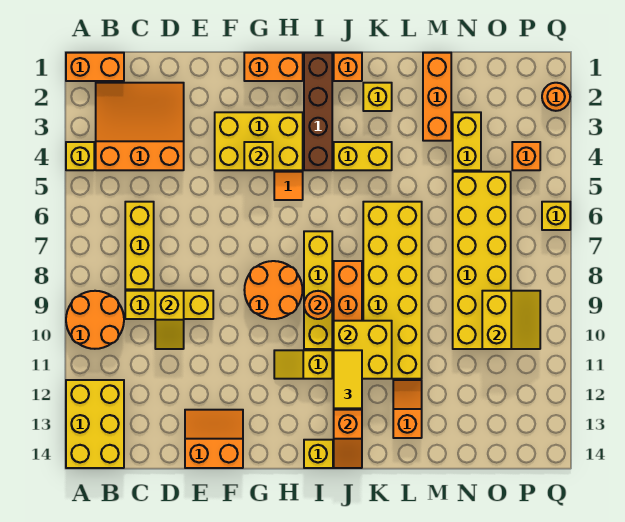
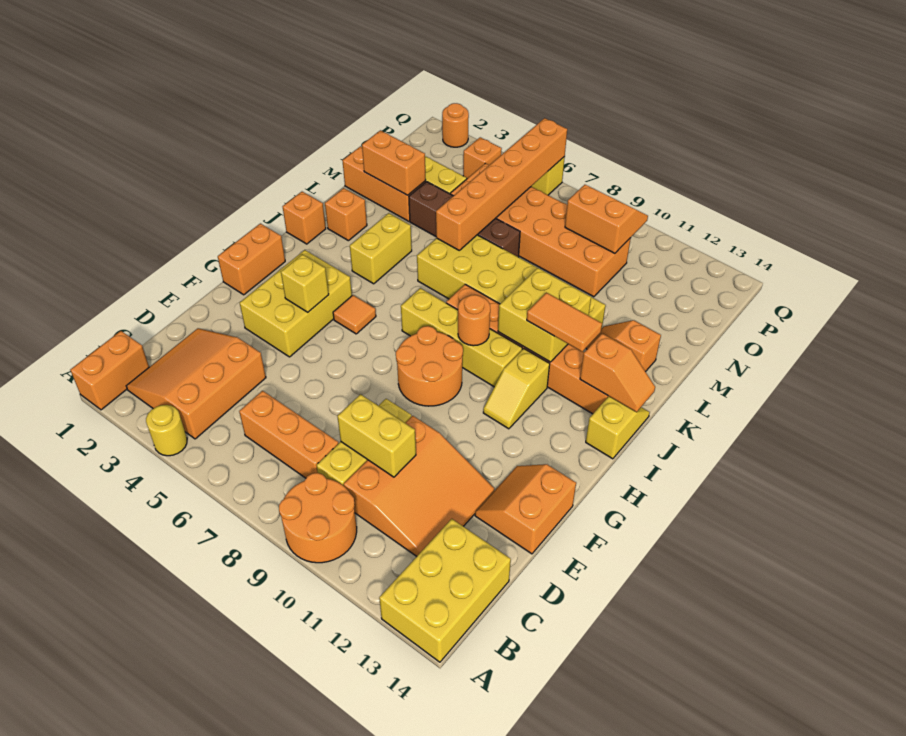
yellow brick A4 level 1 -> yellow round brick A4 level 1
yellow brick A12:B14 level 1 -> yellow brick A13:C14 level 1
yellow brick C6:C8 level 1 -> orange brick C6:C8 level 1
none -> orange slope C10:E12 level 1 top 10
yellow slope D9:D10 level 2 top 9 -> yellow brick D9:D10 level 2
brown brick I1:I4 level 1 -> brown brick M4:M7 level 1
yellow tile J11:J12 level 3 -> orange tile J11:J12 level 3
yellow brick K2 level 1 -> orange brick K2 level 1
none -> orange brick L6:Q6 level 2
none -> orange brick M2:M3 level 2
yellow brick N5:O10 level 1 -> orange brick N5:O10 level 1
yellow slope O9:P10 level 2 top O -> orange slope O9:P10 level 2 top O

